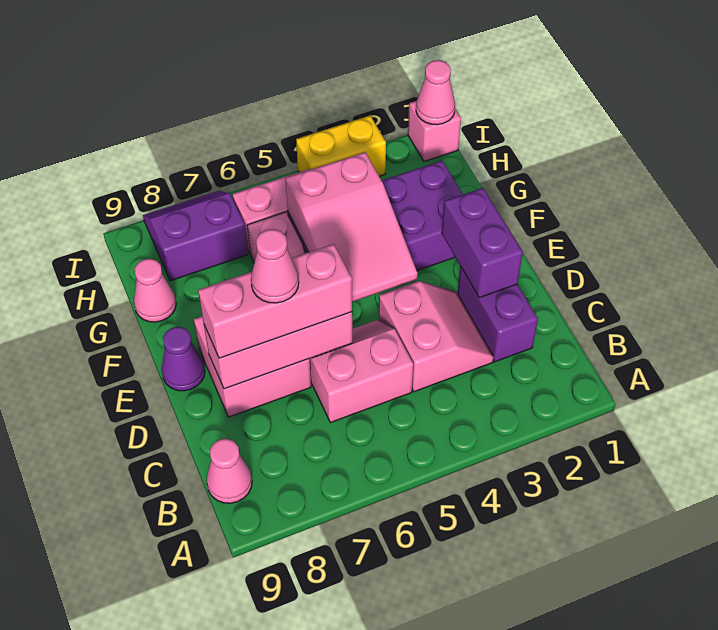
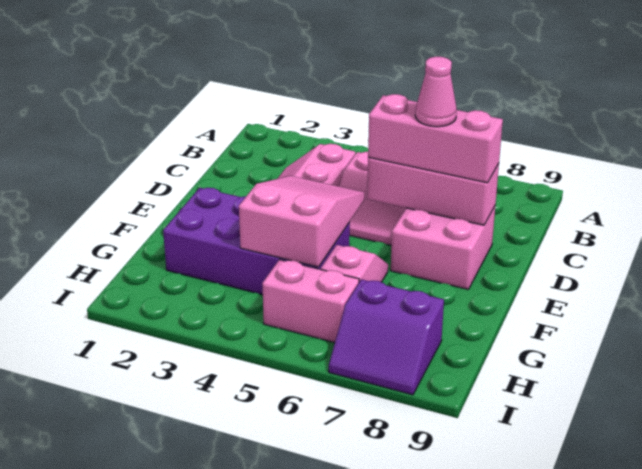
pink cone B9 level 1 -> none
purple brick C2:D2 level 1 -> none
purple brick D2:E2 level 2 -> none
purple cone E9 level 1 -> none
pink cone G9 level 1 -> none
pink brick I1 level 1 -> none
pink cone I1 level 2 -> none
yellow brick I3:I4 level 1 -> none

